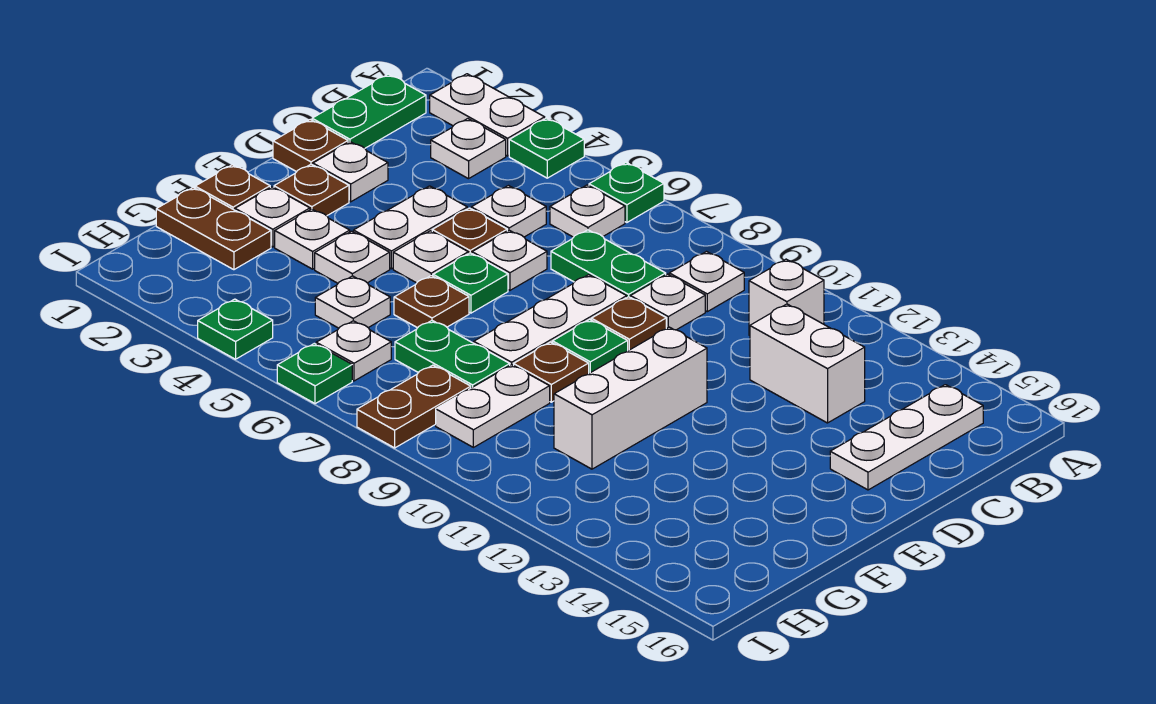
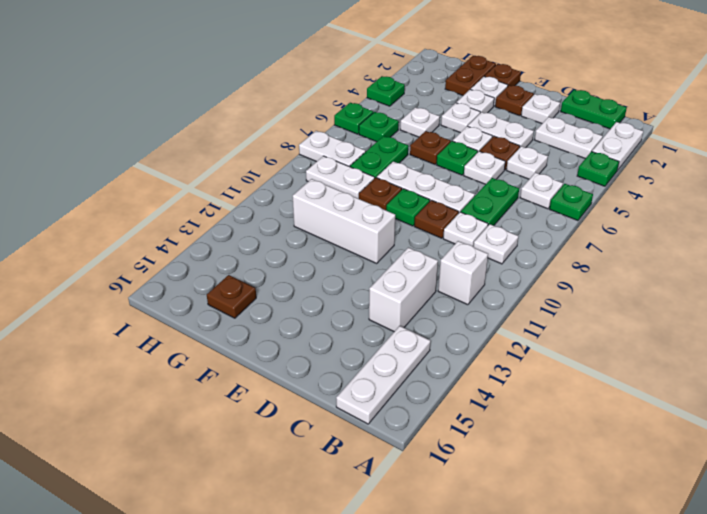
white plate B3 level 1 -> white plate B3:C3 level 1
white plate B15:D15 level 1 -> white plate B14:B16 level 1
brown plate D1 level 1 -> brown plate G15 level 1
white plate H6 level 1 -> green plate H6 level 1
brown plate H8:I8 level 1 -> white plate H8:I8 level 1

